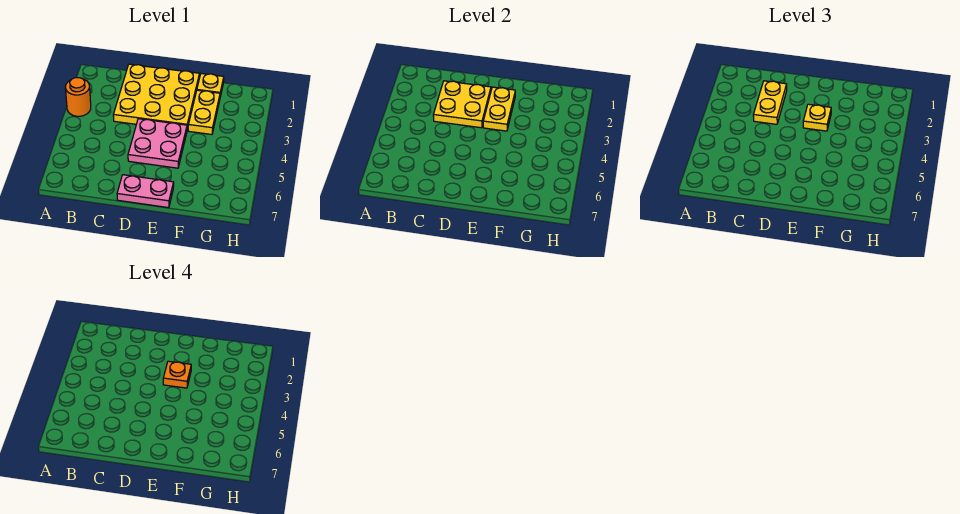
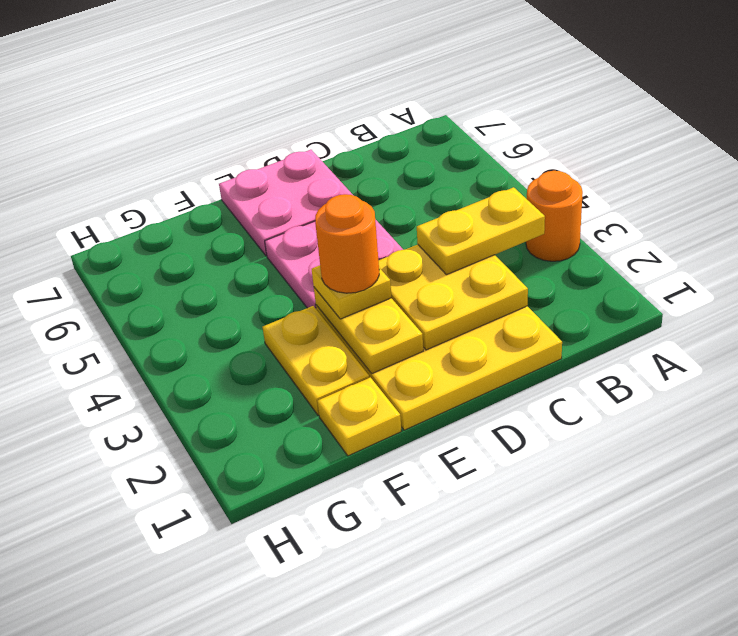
yellow plate C2:C3 level 3 -> yellow plate B3:C3 level 3
pink plate D7:E7 level 1 -> pink plate D6:E7 level 1
orange plate E3 level 4 -> orange round brick E3 level 4

